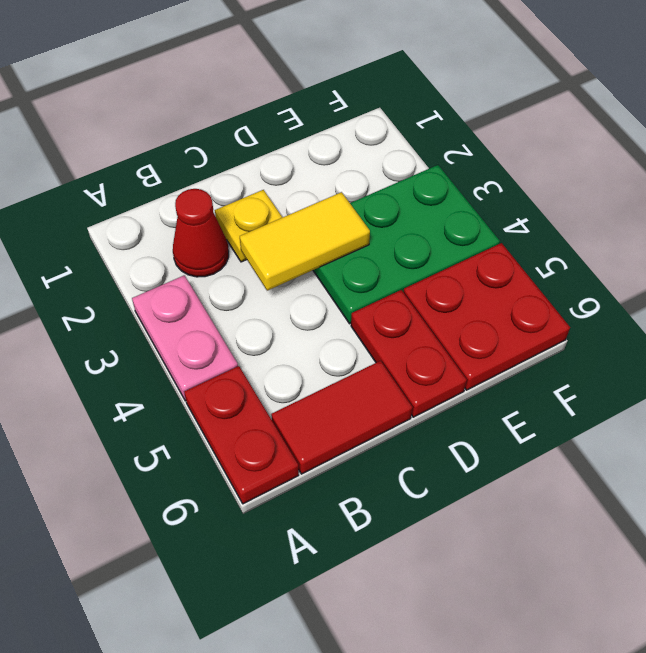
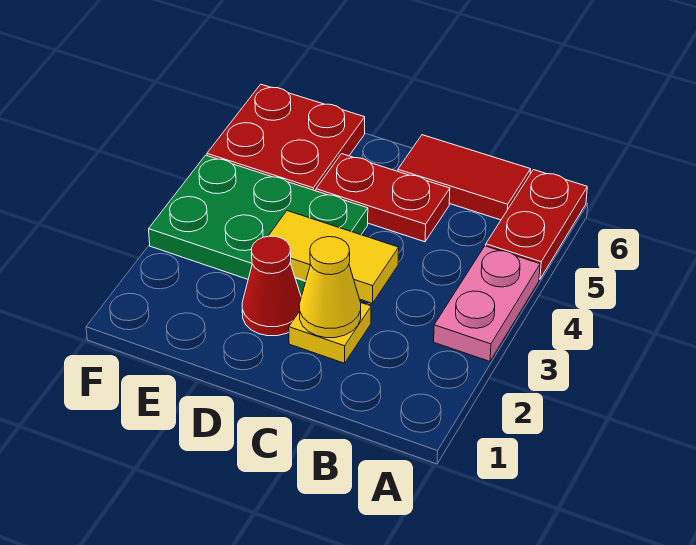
red cone B2 level 1 -> red cone D2 level 1
none -> yellow cone C2 level 2
red plate D5:D6 level 1 -> red plate C5:D5 level 1

